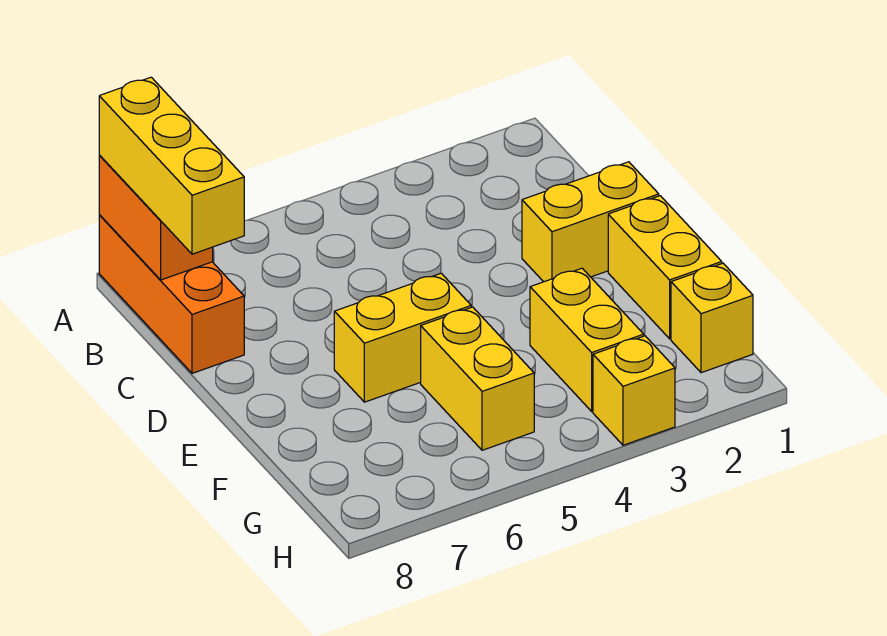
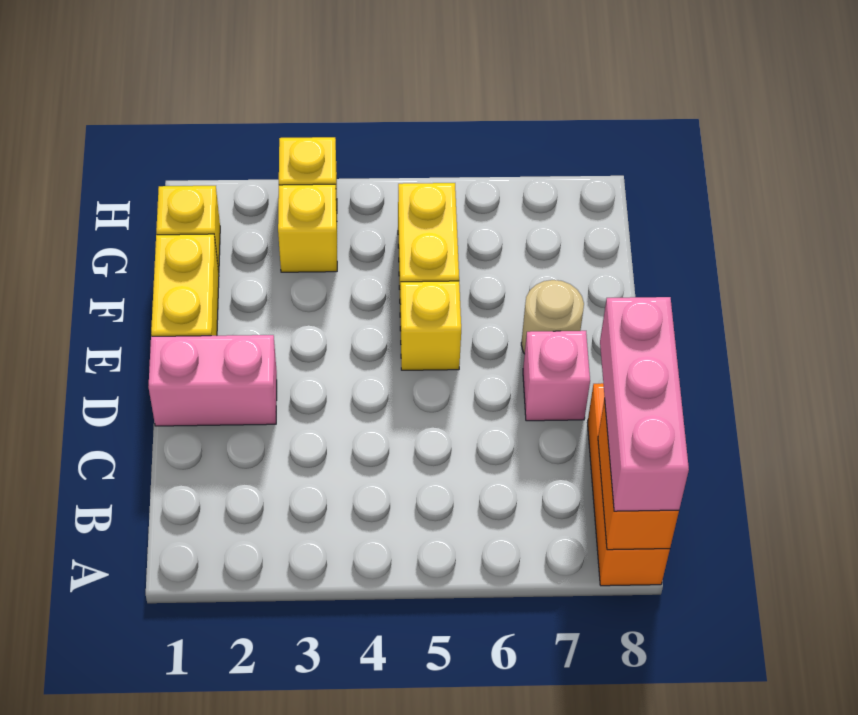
yellow brick A8:C8 level 3 -> pink brick A8:C8 level 3
yellow brick D1:D2 level 1 -> pink brick D1:D2 level 1
none -> pink brick D7 level 1
yellow brick E5:E6 level 1 -> yellow brick E5 level 1
none -> tan round brick E7 level 1
yellow brick F3:G3 level 1 -> yellow brick G3 level 1

